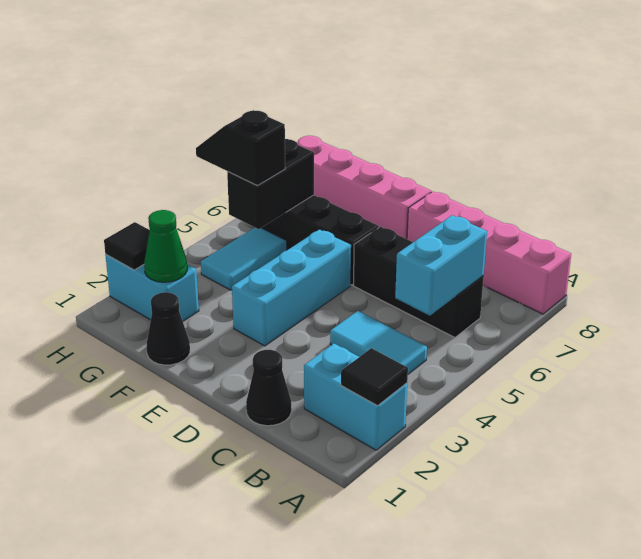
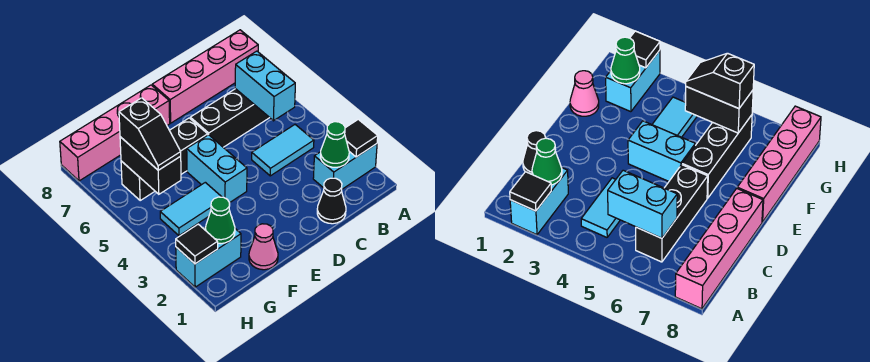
none -> green cone B2 level 2
cyan brick E3:E5 level 1 -> cyan brick E4:E5 level 1
black cone F1 level 1 -> pink cone F1 level 1
cyan tile G4:G5 level 1 -> cyan tile F4:G4 level 1
black slope G5:H5 level 3 top G -> black slope G5:G6 level 3 top 6

